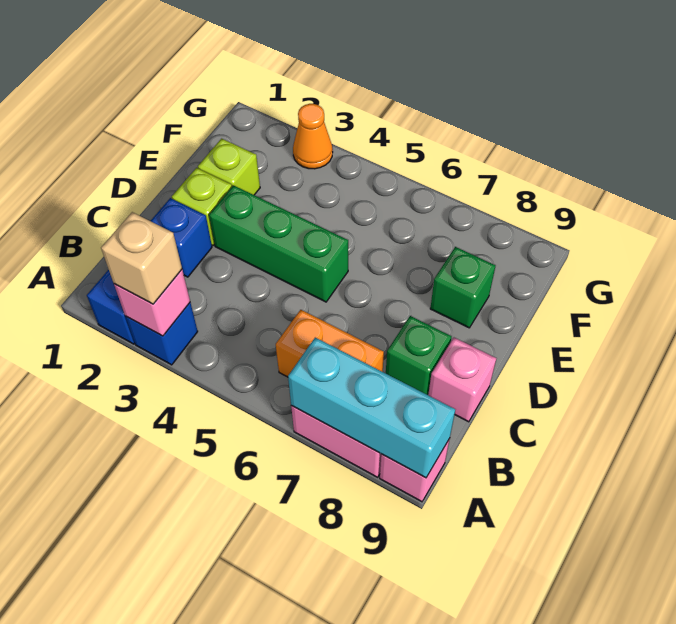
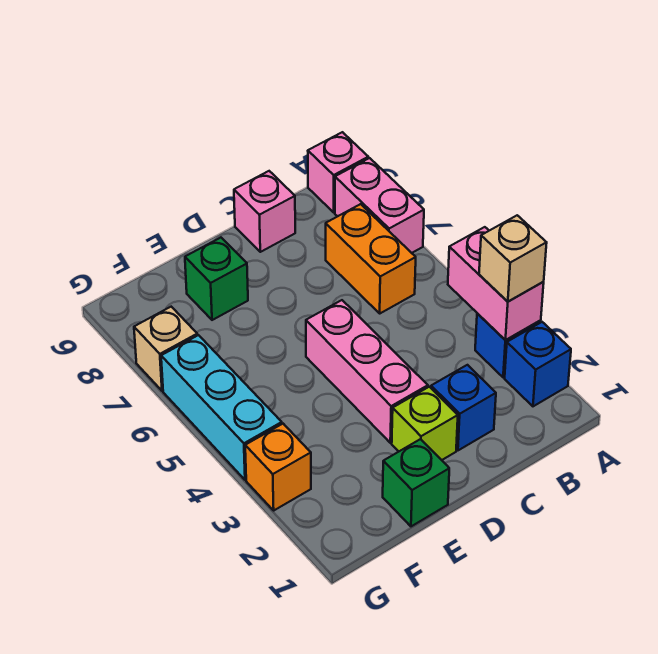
pink brick A3 level 2 -> pink brick A3:A4 level 2
cyan brick A7:A9 level 2 -> cyan brick G4:G6 level 1
green brick C8 level 1 -> green brick E1 level 1
green brick D3:D5 level 1 -> pink brick D3:D5 level 1
lime brick E2 level 1 -> none
orange cone G3 level 1 -> orange brick G3 level 1
none -> tan brick G7 level 1

